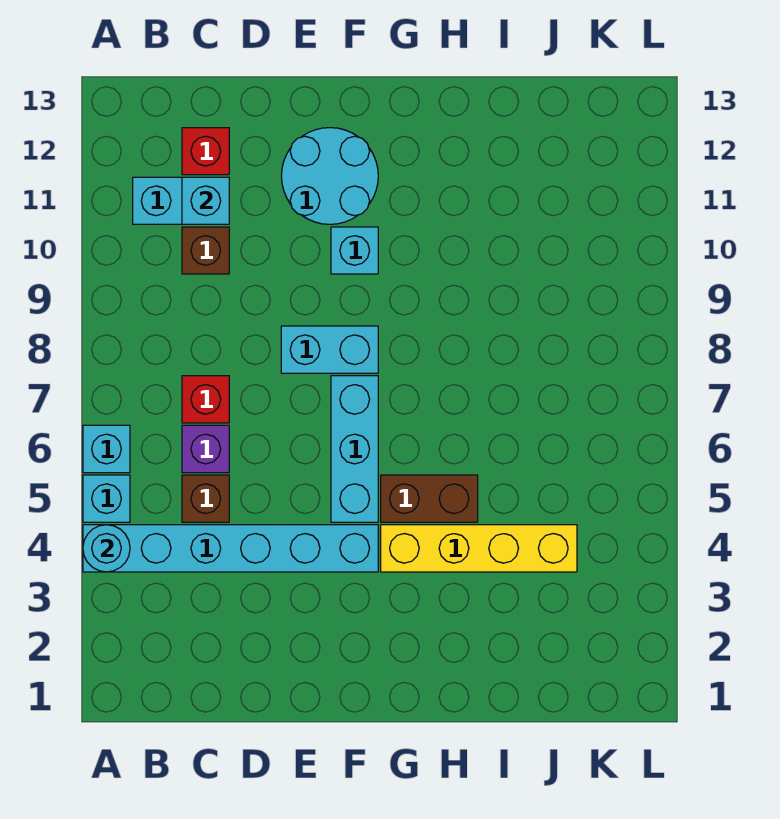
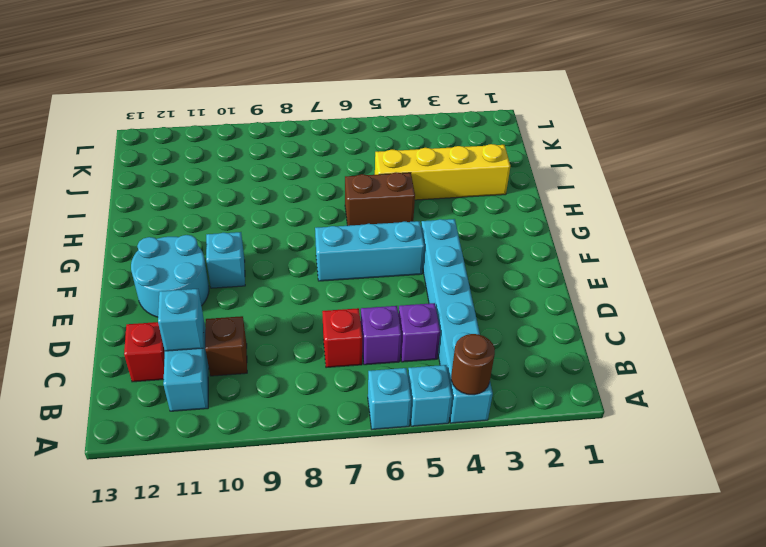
cyan round brick A4 level 2 -> brown round brick A4 level 2
brown brick C5 level 1 -> purple brick C5 level 1
cyan brick E8:F8 level 1 -> none
yellow brick G4:J4 level 1 -> yellow brick I2:I5 level 1
brown brick G5:H5 level 1 -> brown brick H5:H6 level 1

